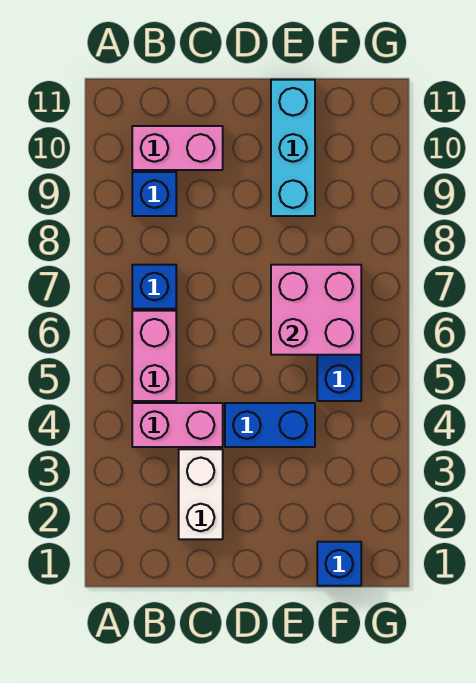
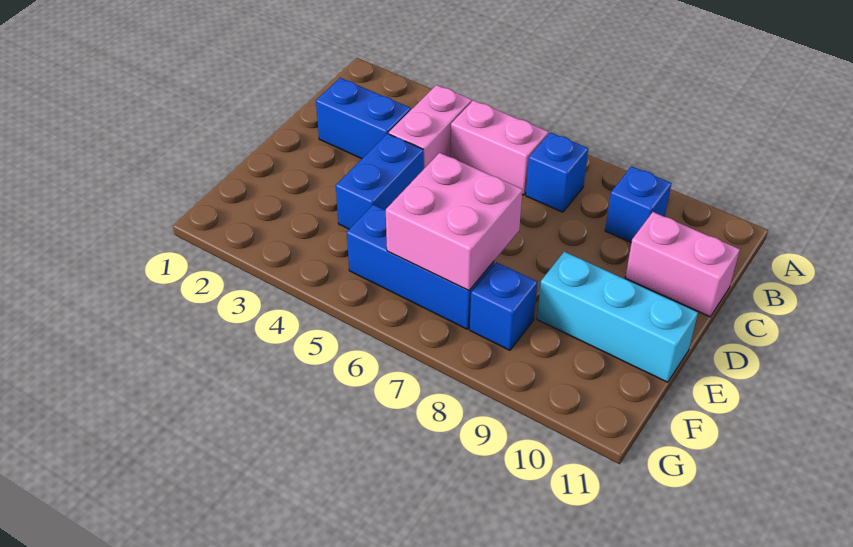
pink brick B10:C10 level 1 -> pink brick C10:C11 level 1
white brick C2:C3 level 1 -> blue brick C2:C3 level 1
blue brick F1 level 1 -> blue brick F8 level 1

